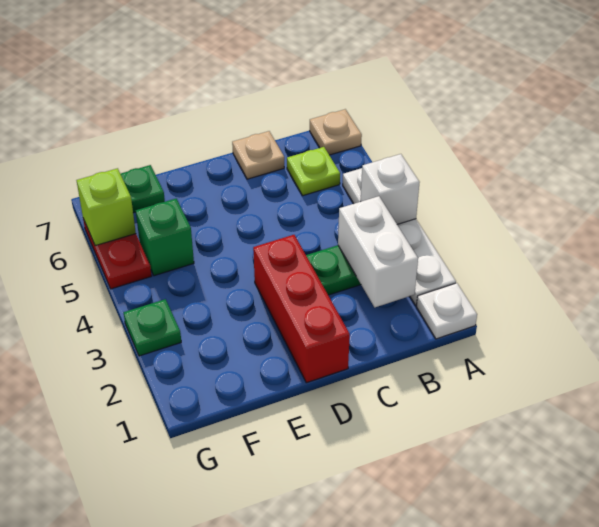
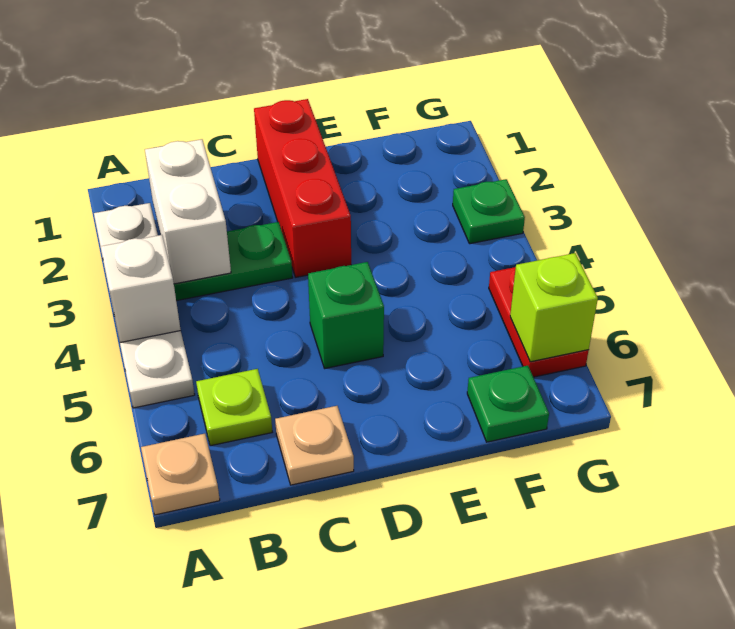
white plate A1 level 1 -> none
green brick F5 level 1 -> green brick D5 level 1

